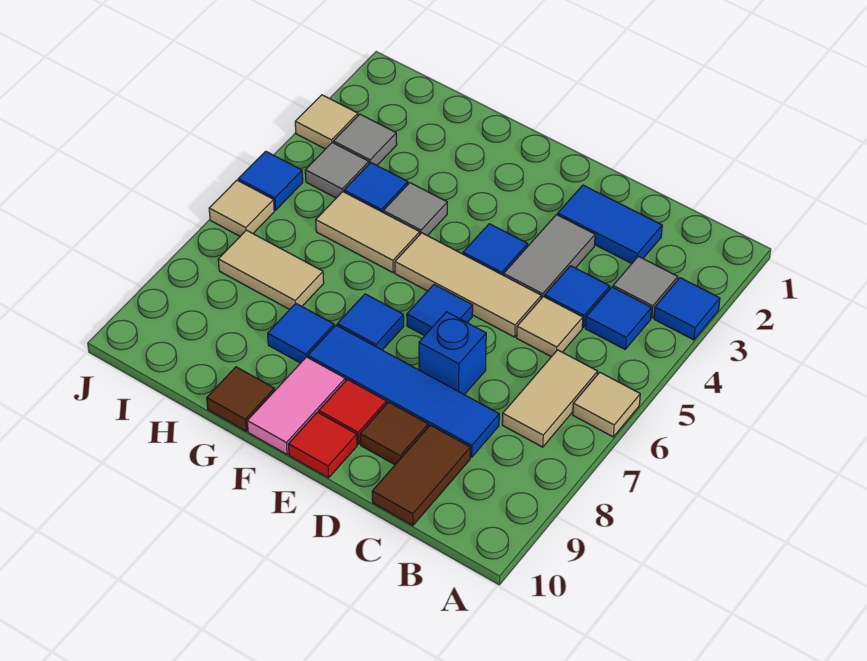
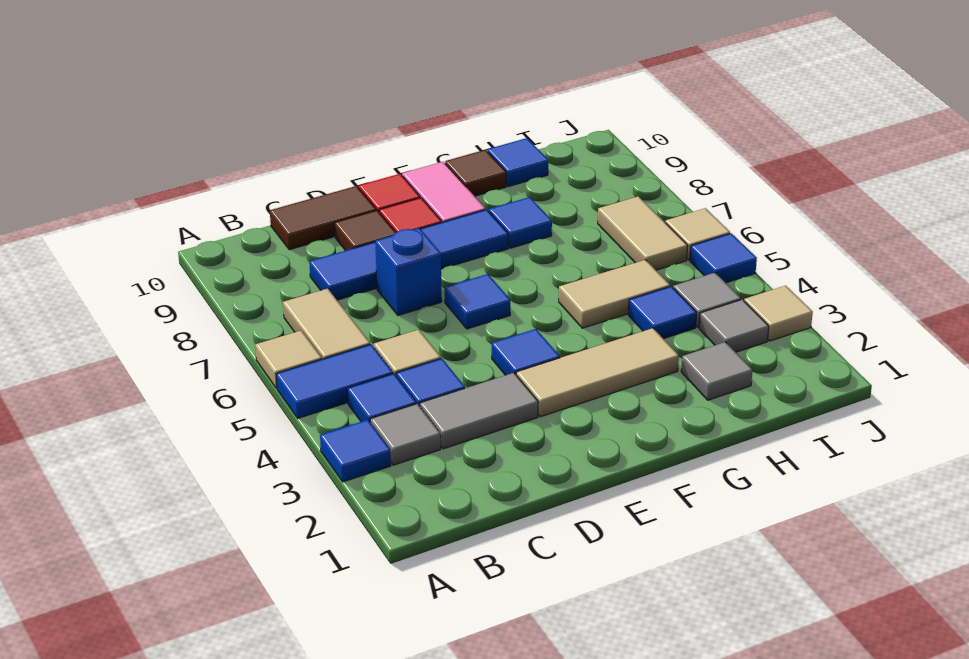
blue tile C2:D2 level 1 -> blue tile A5:B5 level 1
brown tile C9:C10 level 1 -> brown tile C10:D10 level 1
grey tile D3:D4 level 1 -> grey tile C3:D3 level 1
tan tile D5:F5 level 1 -> tan tile E3:G3 level 1
blue tile F7 level 1 -> blue tile H10 level 1
grey tile G4 level 1 -> grey tile H2 level 1
tan tile H7:I7 level 1 -> tan tile I6:I7 level 1

